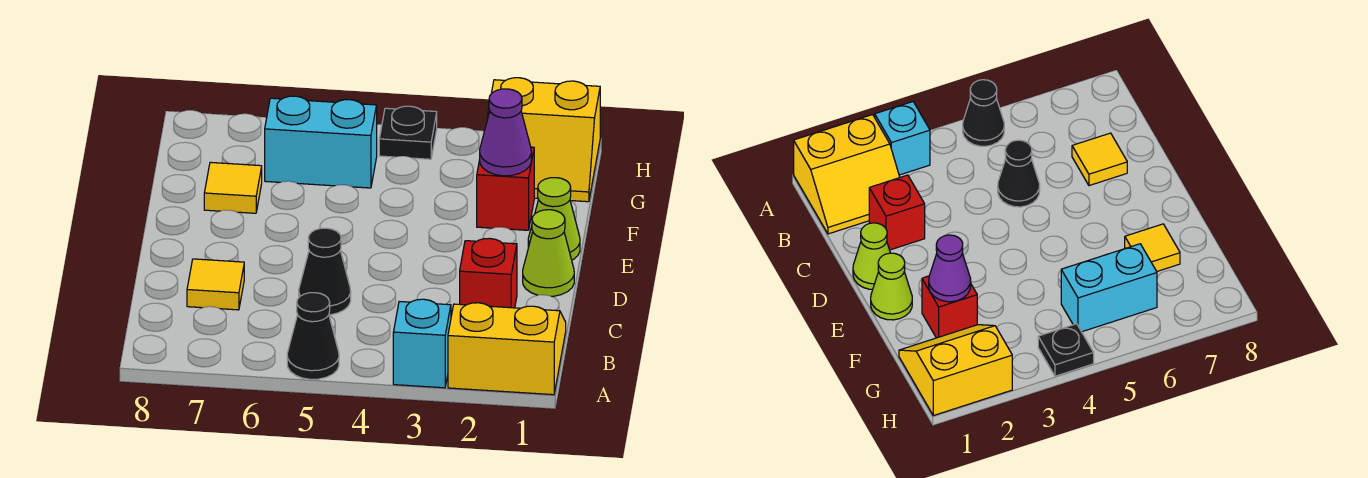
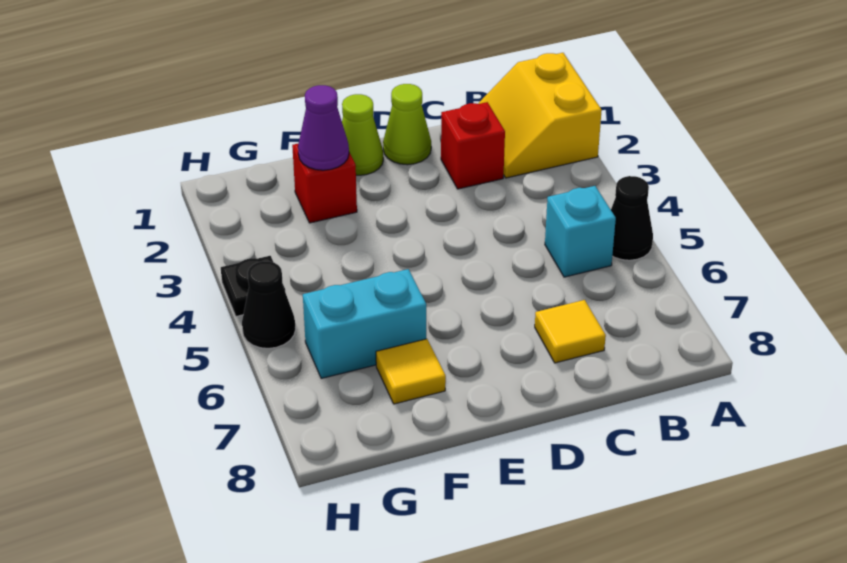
cyan brick A3 level 1 -> cyan brick B5 level 1
black cone C5 level 1 -> black cone H5 level 1
yellow slope G1:H2 level 1 top H -> none
cyan brick G5:G6 level 1 -> cyan brick F6:G6 level 1

